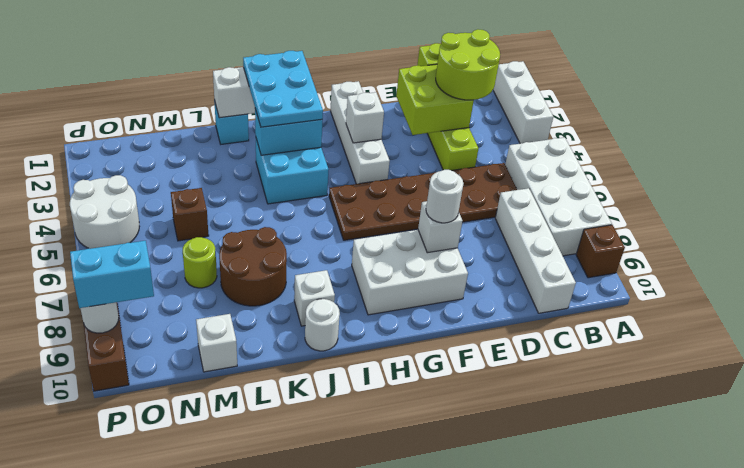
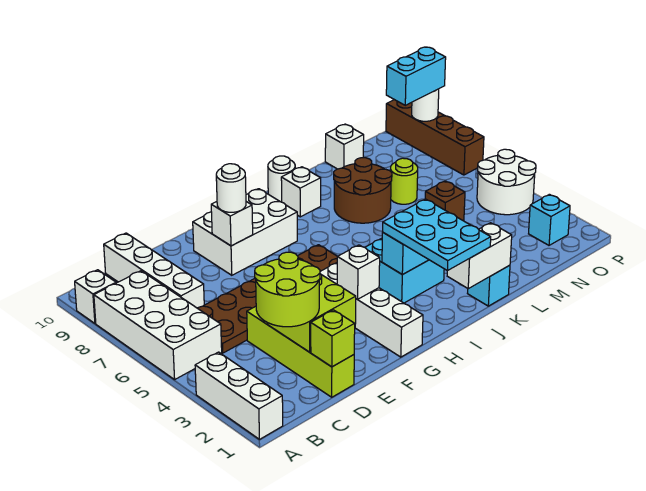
brown brick A9 level 1 -> white brick A9 level 1
none -> cyan brick O2 level 1

